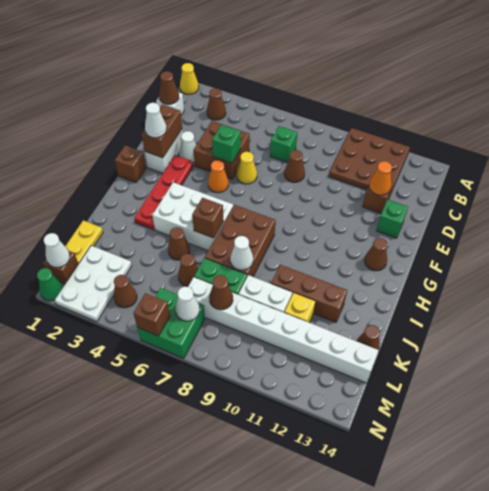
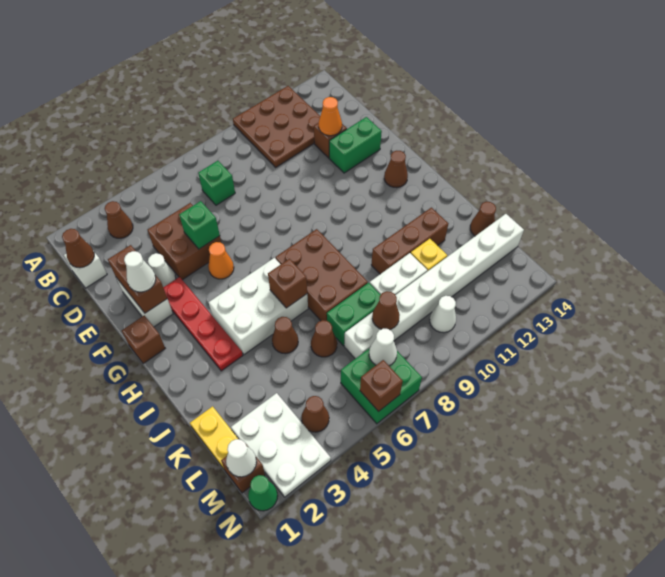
yellow cone A1 level 1 -> none
brown cone D8 level 1 -> none
yellow cone E6 level 1 -> none
green brick E13 level 1 -> green brick E12:E13 level 1
white cone J8 level 2 -> white cone M10 level 1

